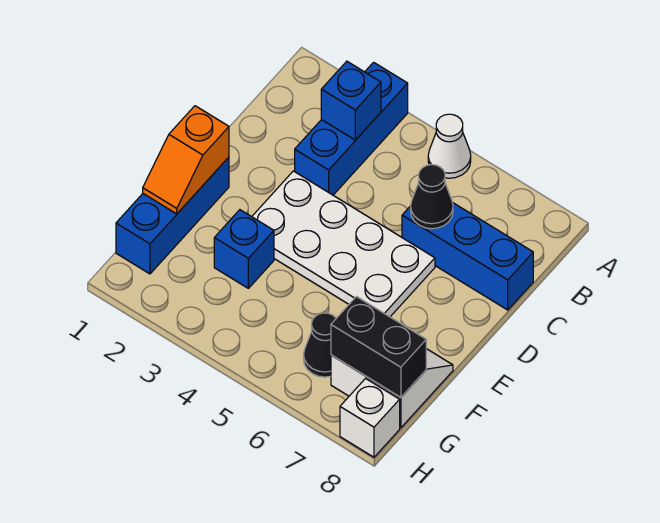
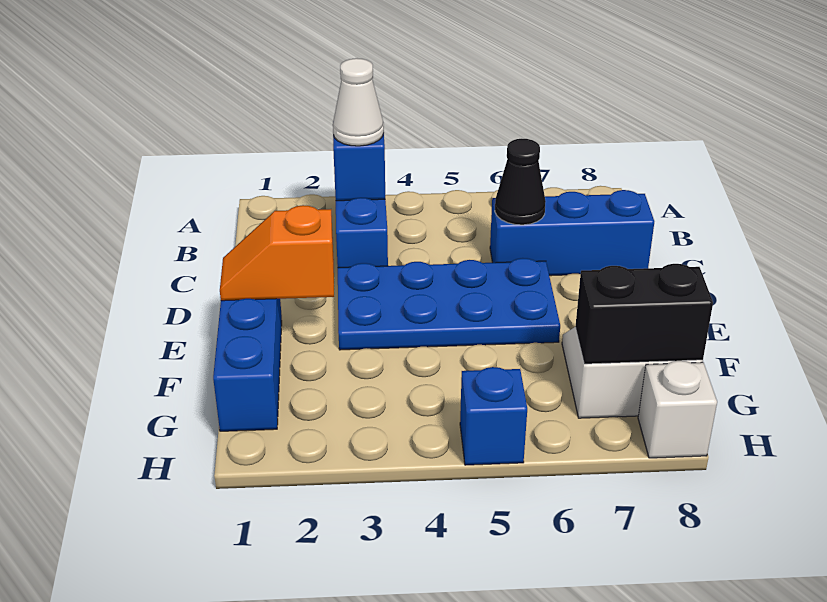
white cone A5 level 1 -> white cone B3 level 3
white plate D3:E6 level 1 -> blue plate D3:E6 level 1
orange slope E1:F1 level 2 top E -> orange slope E1:E2 level 2 top 2
blue brick F3 level 1 -> blue brick H5 level 1
black cone G6 level 1 -> none

